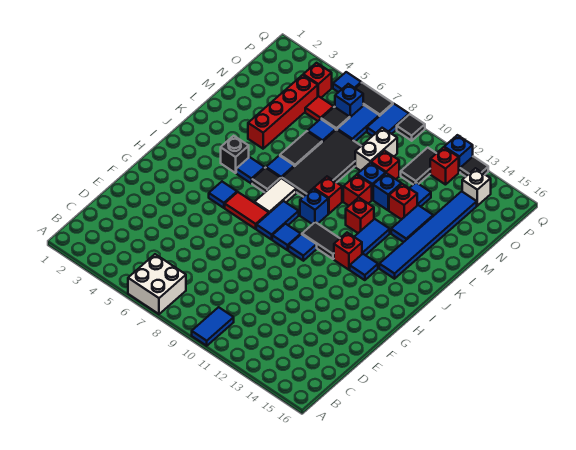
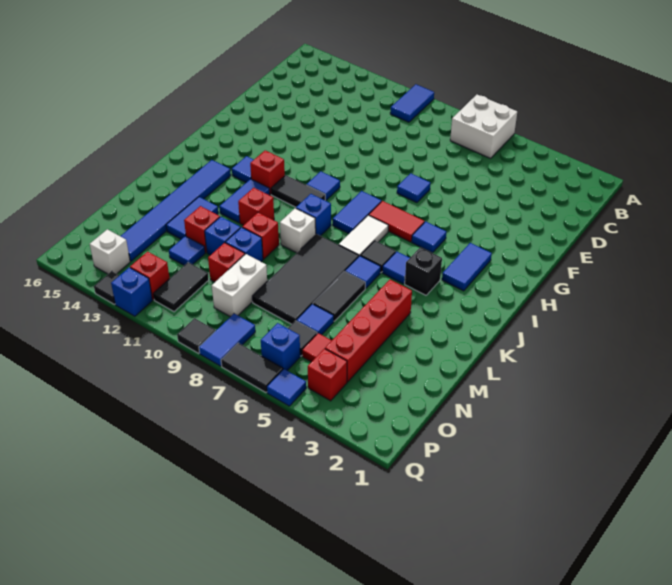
blue tile H9 level 1 -> blue tile F7 level 1
red brick K9 level 1 -> white brick K9 level 1
blue tile O7:P7 level 1 -> blue tile H3:I3 level 1

